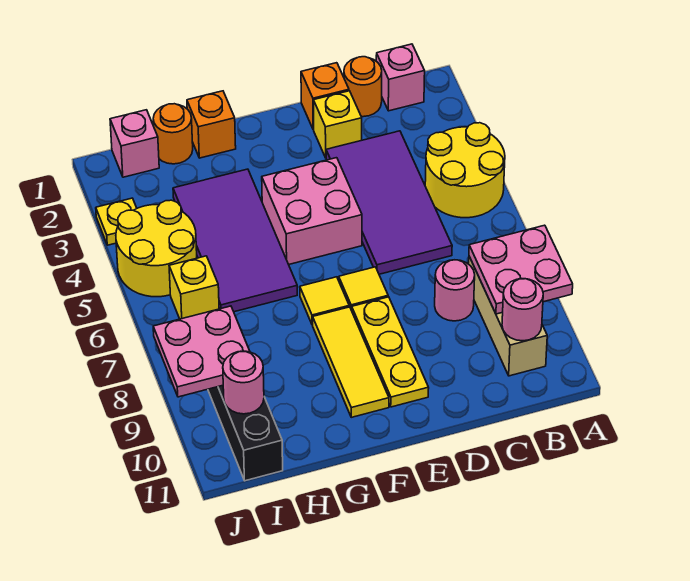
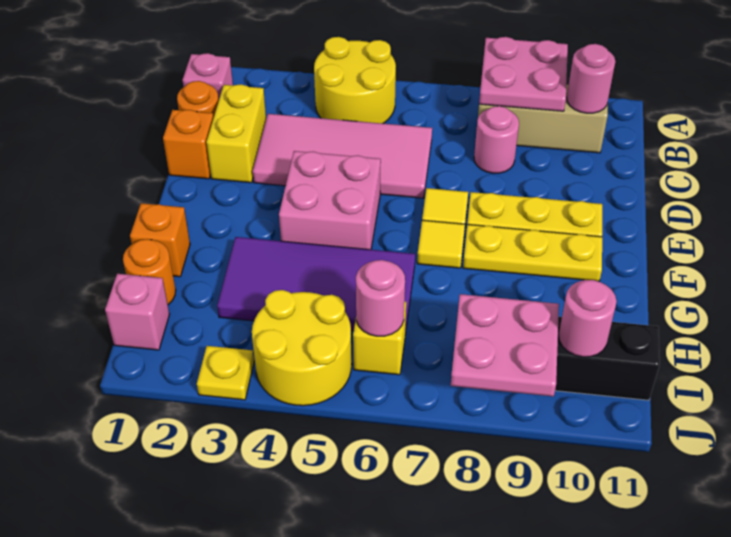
purple tile C3:D6 level 1 -> pink tile C3:D6 level 1
yellow brick D2 level 1 -> yellow brick C2:D2 level 1
yellow tile F8:F10 level 1 -> yellow plate F8:F10 level 1
none -> pink round brick I6 level 2

